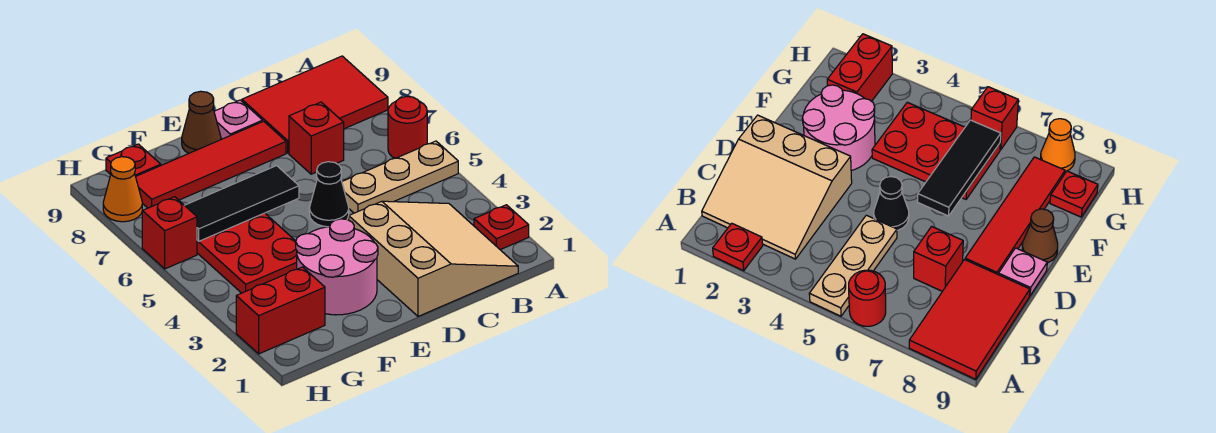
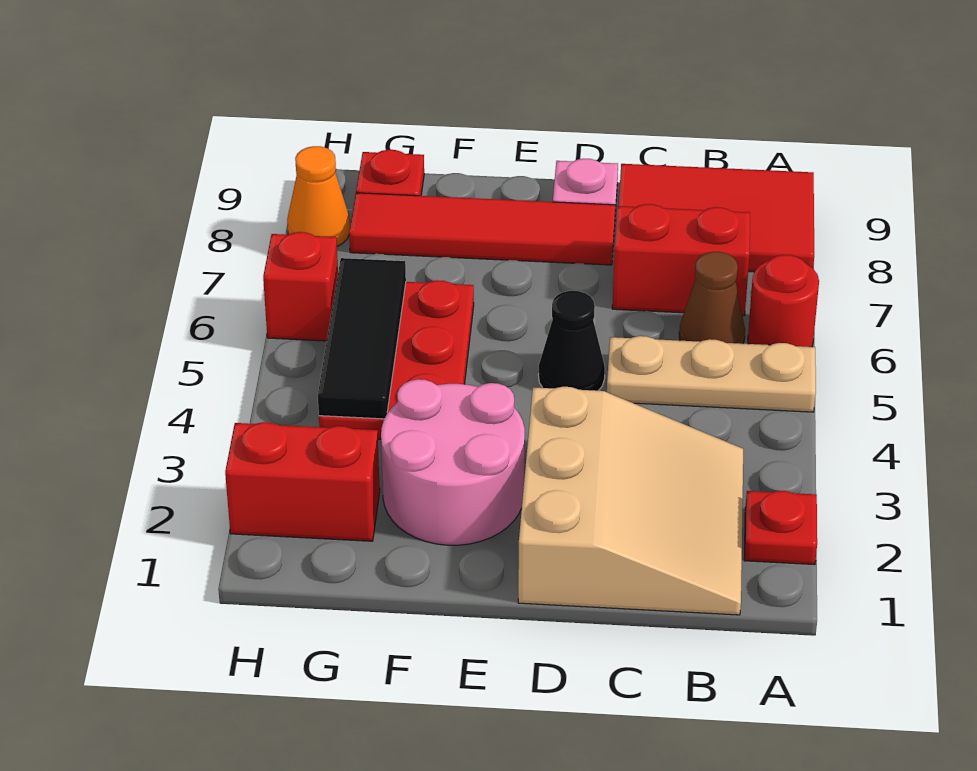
red brick C7 level 1 -> red brick B7:C7 level 1
black tile E6:G6 level 2 -> black tile G4:G6 level 2
brown cone E9 level 1 -> brown cone B6 level 1

